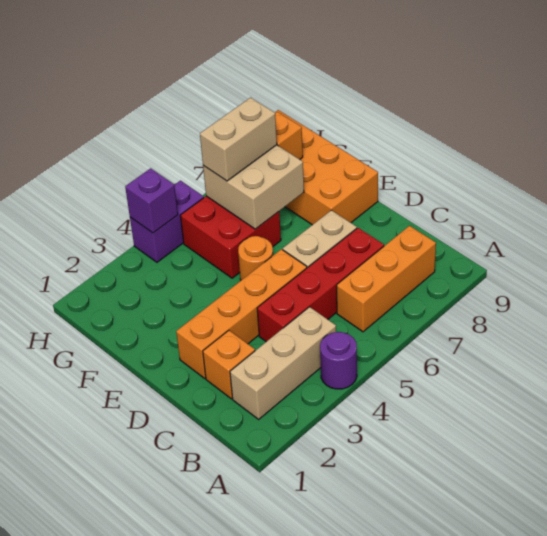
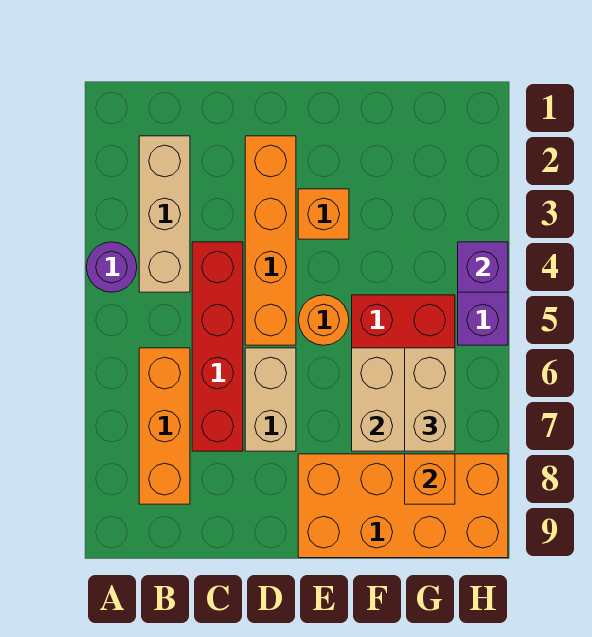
orange brick C2 level 1 -> orange brick E3 level 1

